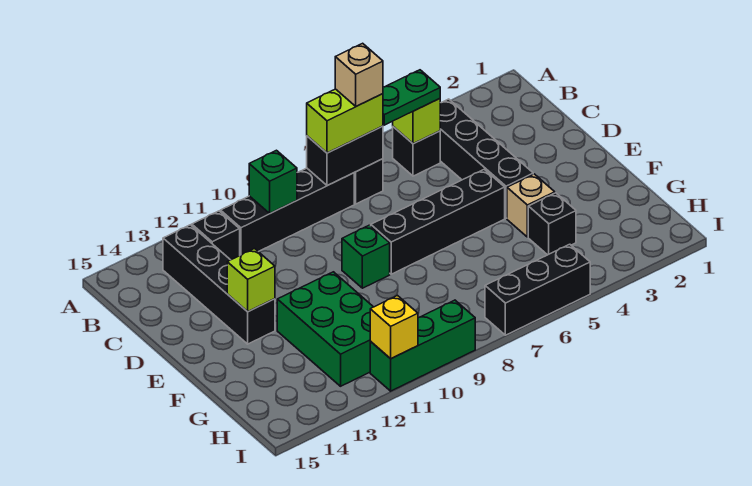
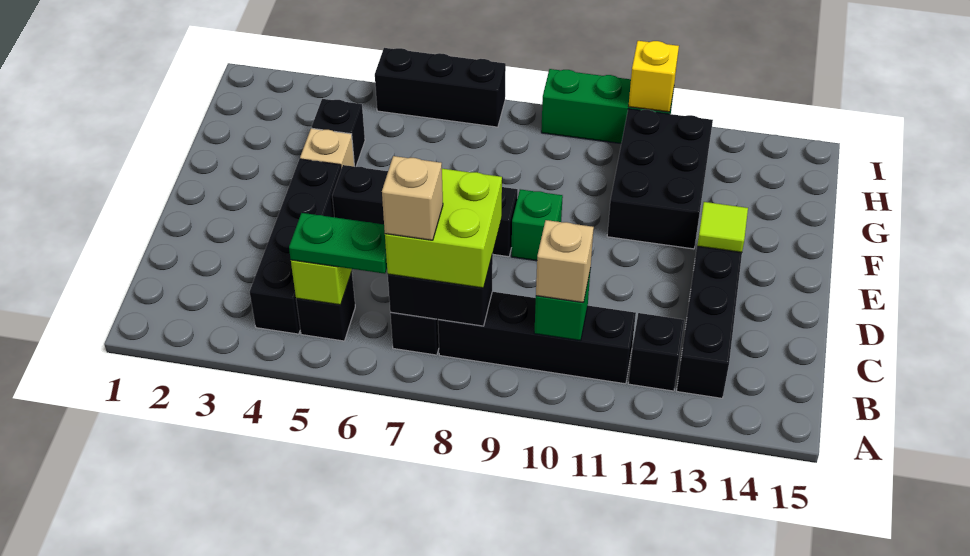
lime brick B7:B8 level 3 -> lime brick B7:C8 level 3
none -> tan brick B10 level 3
lime brick E13 level 2 -> lime tile E13 level 2
green brick F11:H12 level 1 -> black brick F11:H12 level 1

